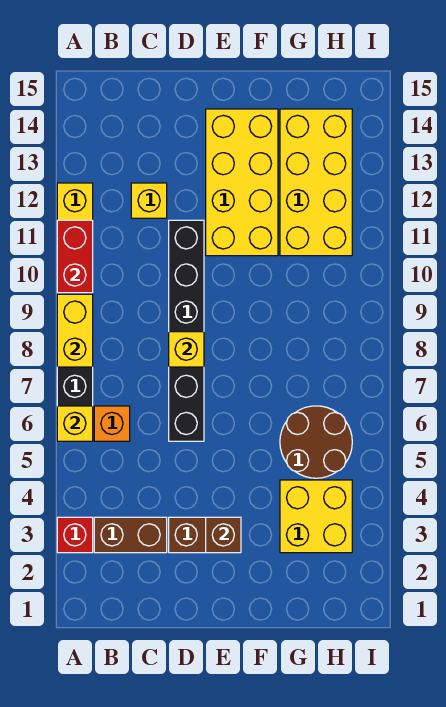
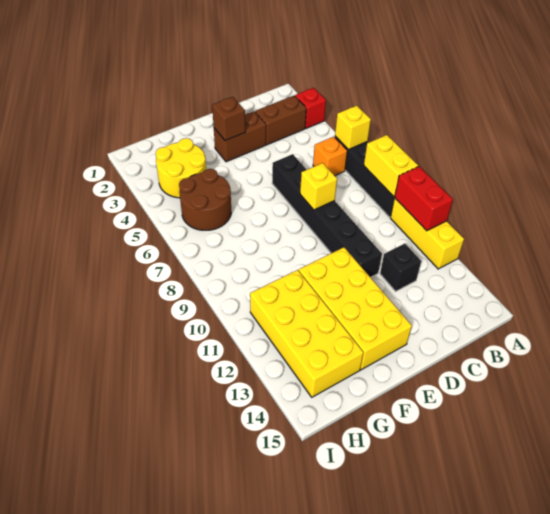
yellow brick C12 level 1 -> black brick C12 level 1
yellow brick G3:H4 level 1 -> yellow round brick G3:H4 level 1

